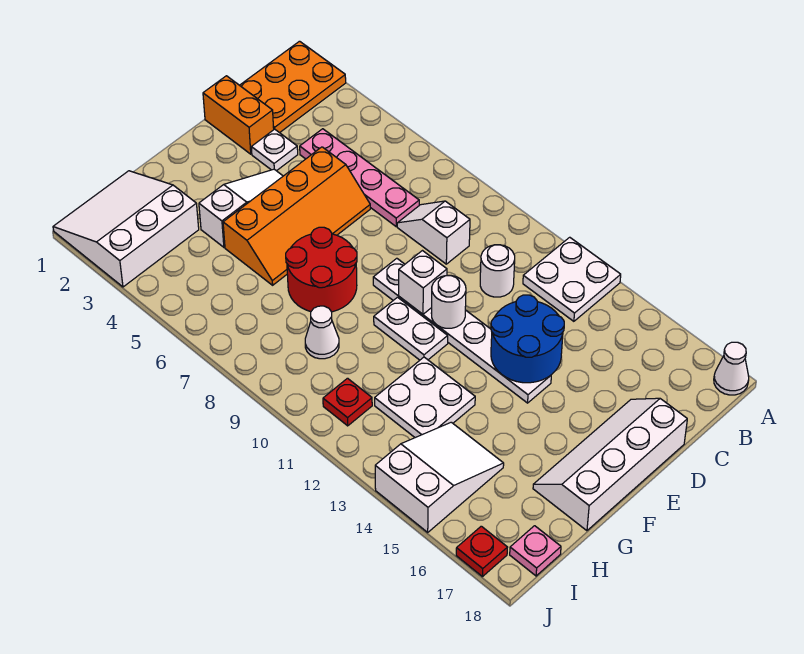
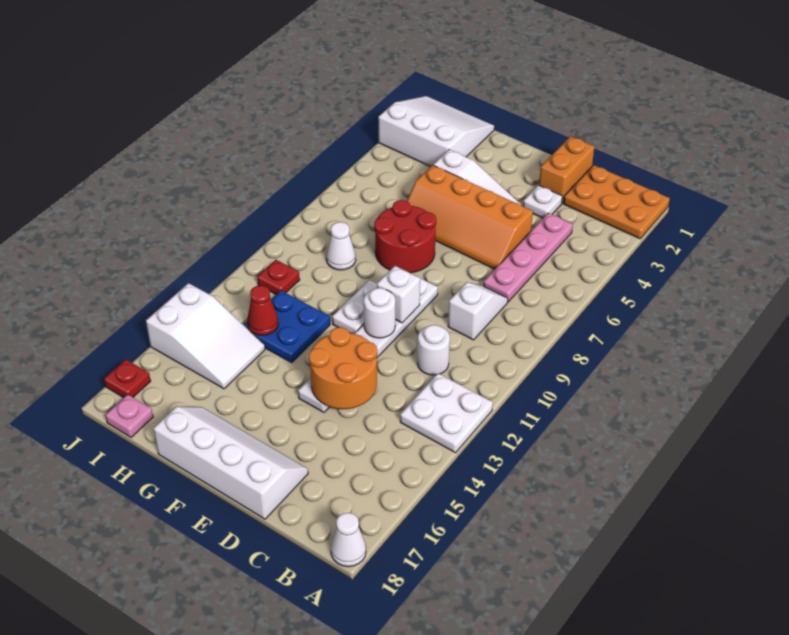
blue round brick D13:E14 level 2 -> orange round brick D13:E14 level 2
white plate G12:H13 level 1 -> blue plate G12:H13 level 1
none -> red cone H13 level 2

